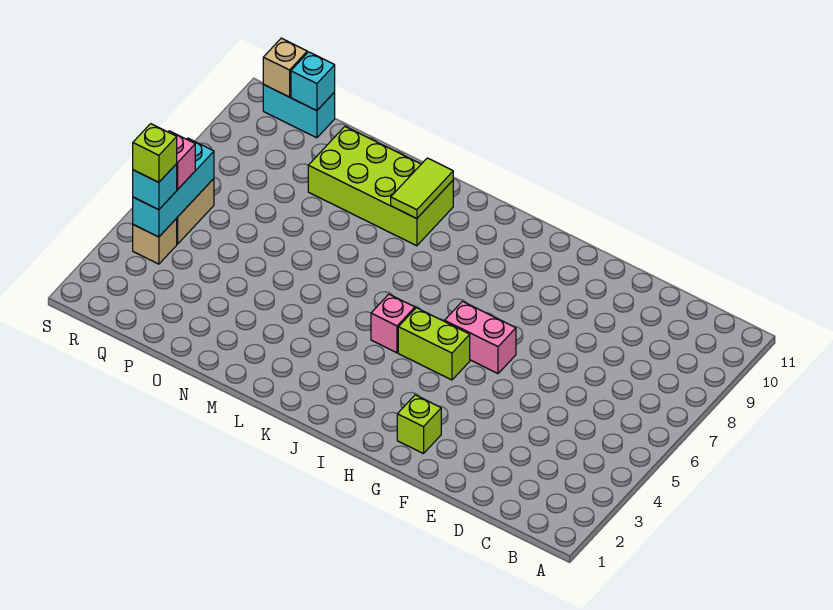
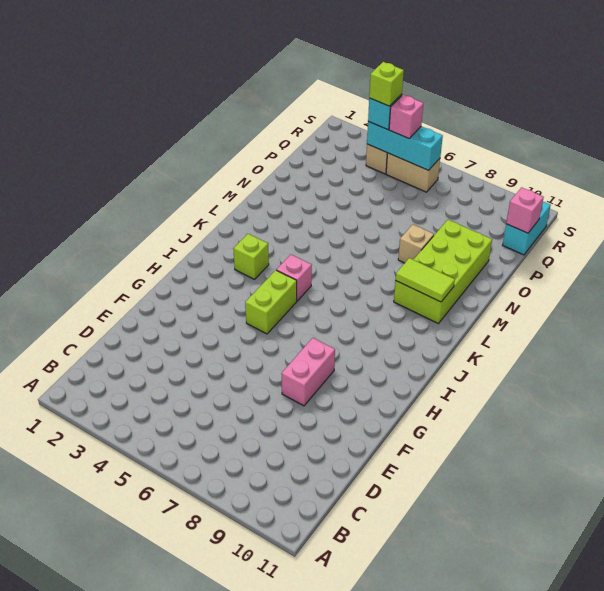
lime brick G2 level 1 -> lime brick J3 level 1
pink brick G6:H6 level 1 -> pink brick F8:G8 level 1
cyan brick Q11 level 2 -> pink brick Q11 level 2
tan brick R11 level 2 -> tan brick N8 level 1

